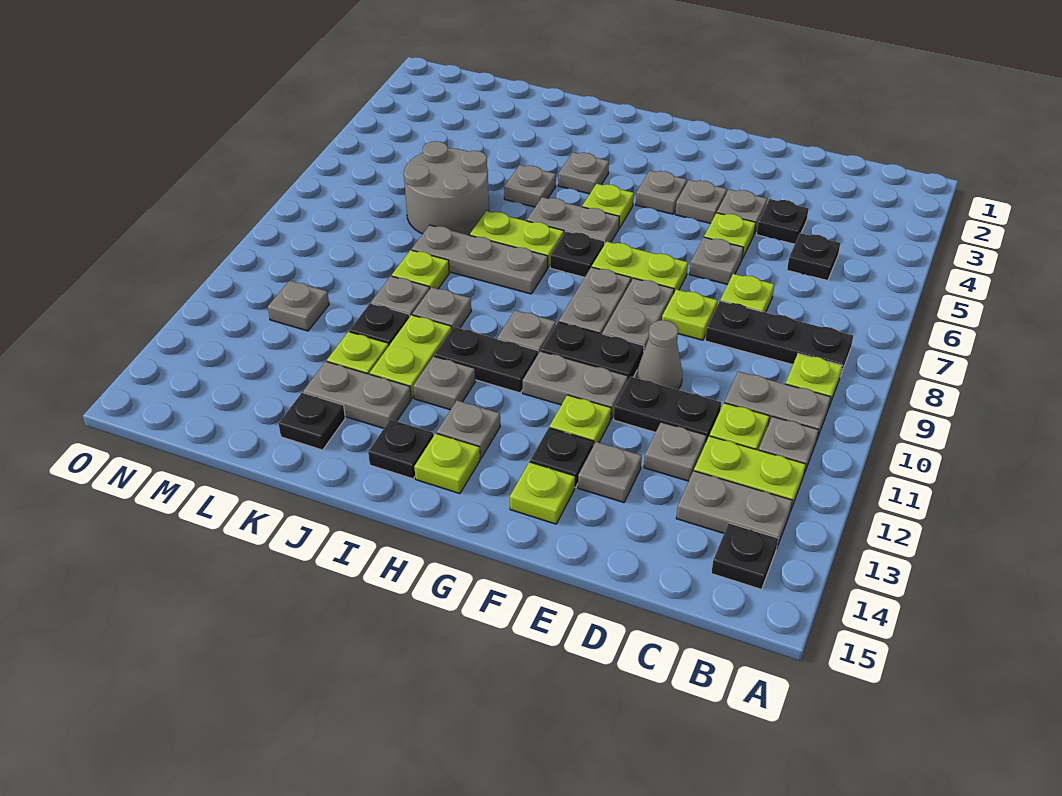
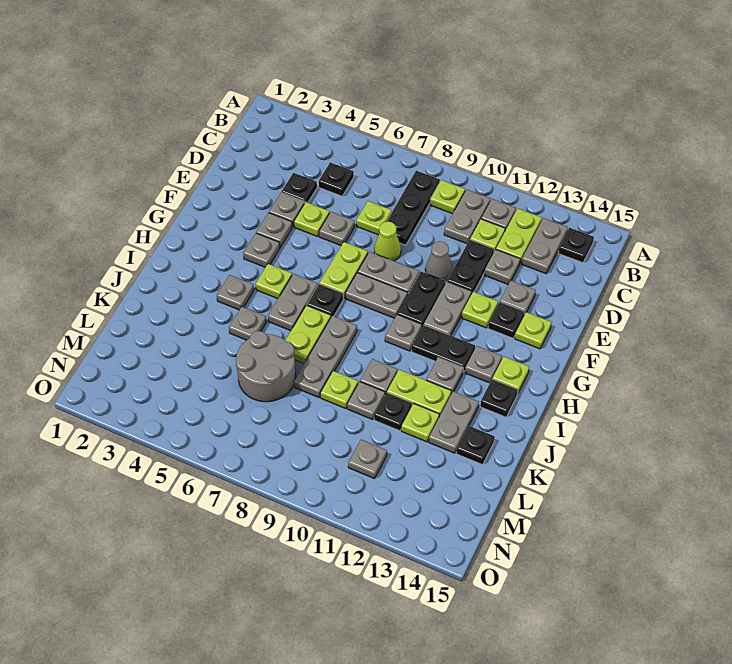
lime plate E8 level 1 -> lime cone E8 level 1
black plate H11:I11 level 1 -> black plate H11:H12 level 1

